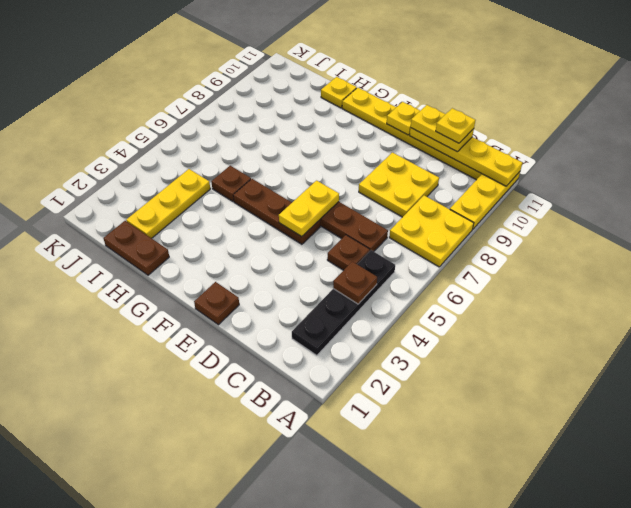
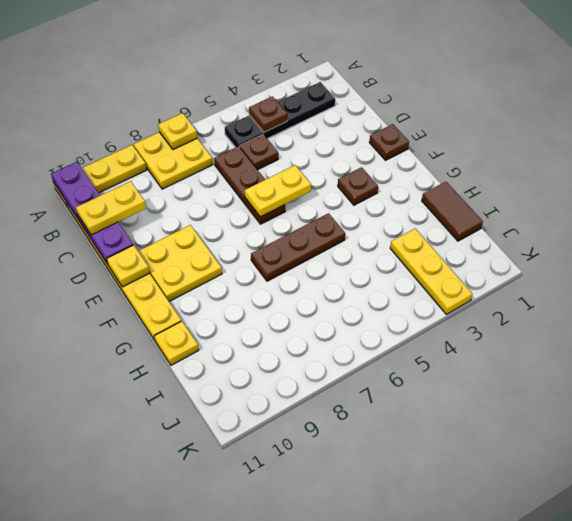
yellow plate A11:D11 level 2 -> purple plate A11:D11 level 2
yellow plate C8:D9 level 1 -> yellow plate E9:F10 level 1
yellow plate C11:D11 level 3 -> yellow plate C10:C11 level 3
yellow plate C11 level 4 -> yellow plate A7 level 2
brown plate E5:G5 level 1 -> brown plate G5:G7 level 1
brown plate H1:I1 level 1 -> brown tile H1:I1 level 1
brown plate H5 level 1 -> brown plate F3 level 1
yellow plate I2:I4 level 1 -> yellow plate I3:K3 level 1

